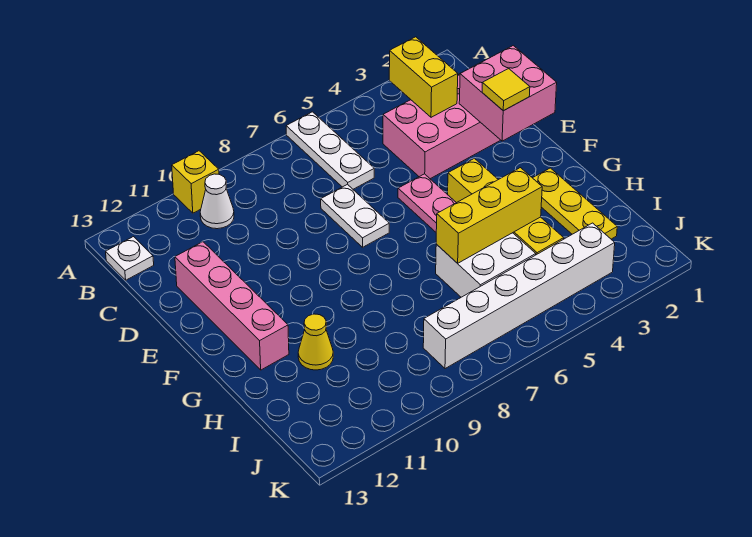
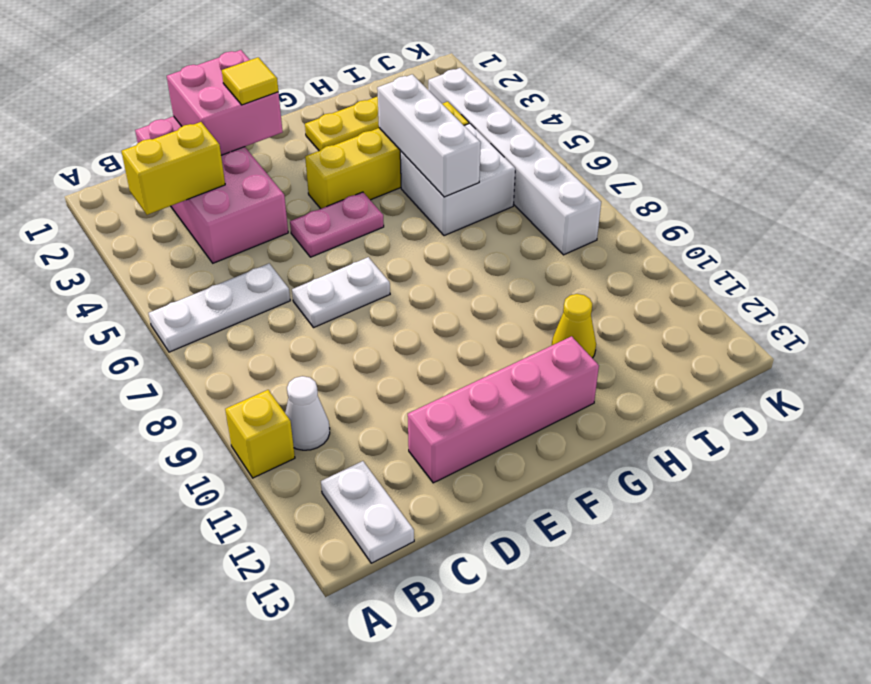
white plate B13 level 1 -> white plate B12:B13 level 1
yellow brick H4:H6 level 2 -> white brick H4:H6 level 2

